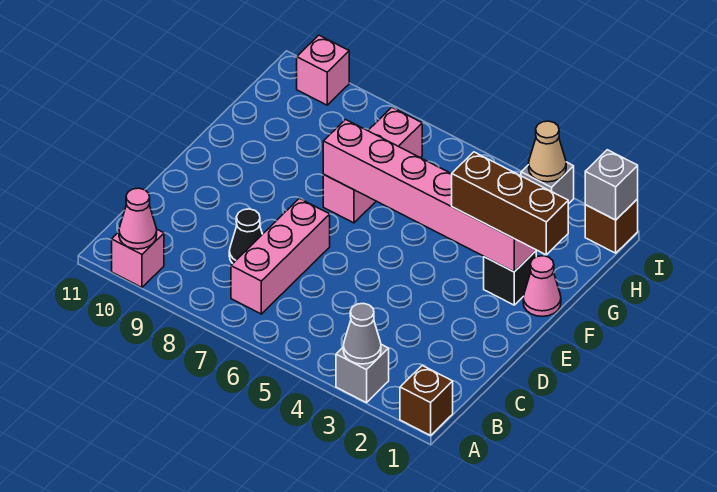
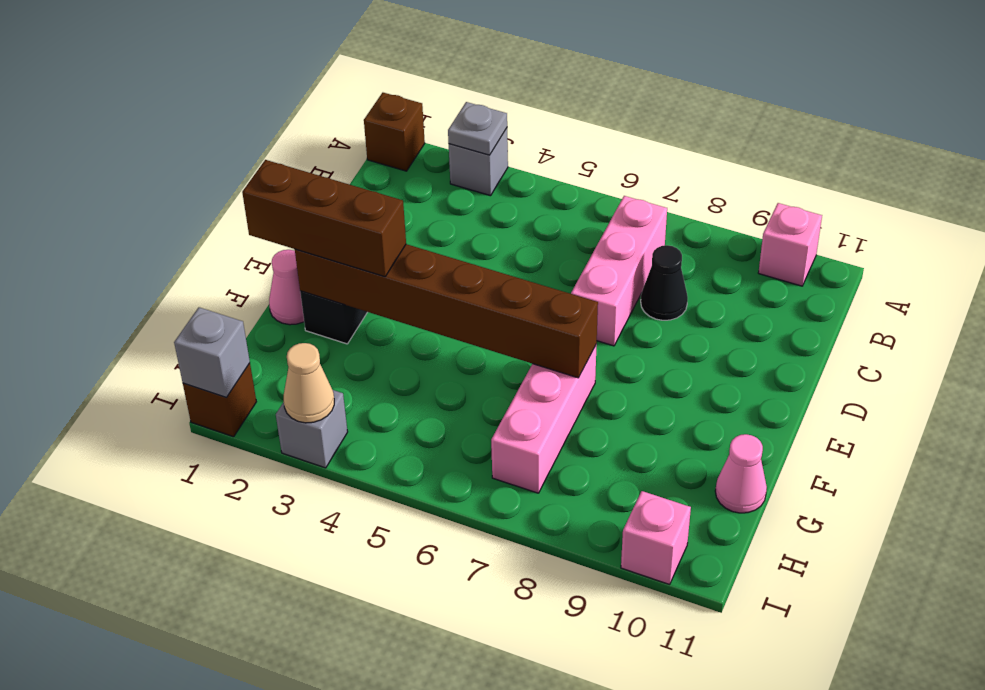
grey cone A3 level 2 -> grey plate A3 level 2
pink cone A10 level 2 -> pink cone G11 level 1
pink brick F2:F7 level 2 -> brown brick F2:F7 level 2

